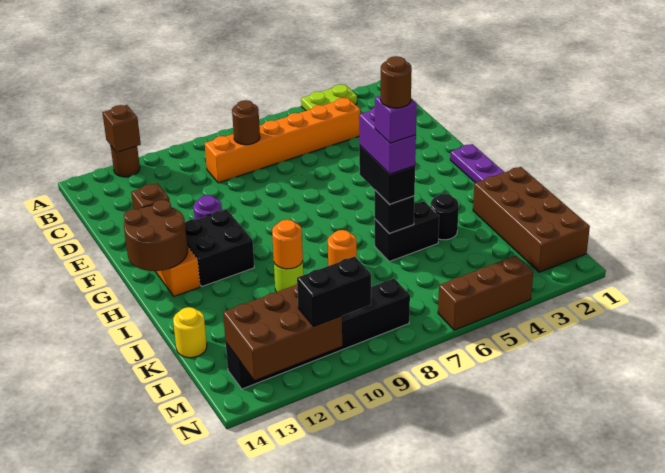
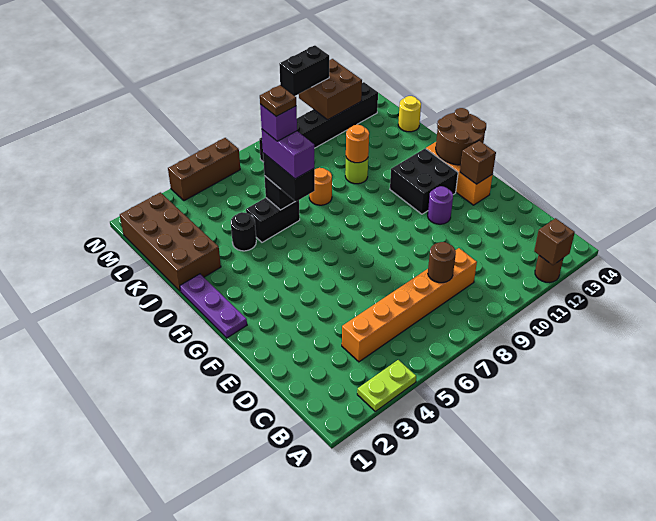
brown round brick J6 level 6 -> brown plate J6 level 6
brown brick M11:N13 level 2 -> brown brick M11:N12 level 2

